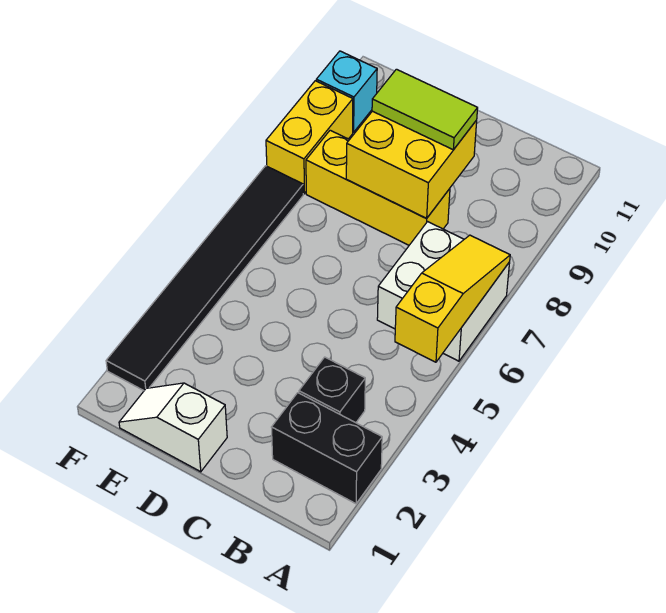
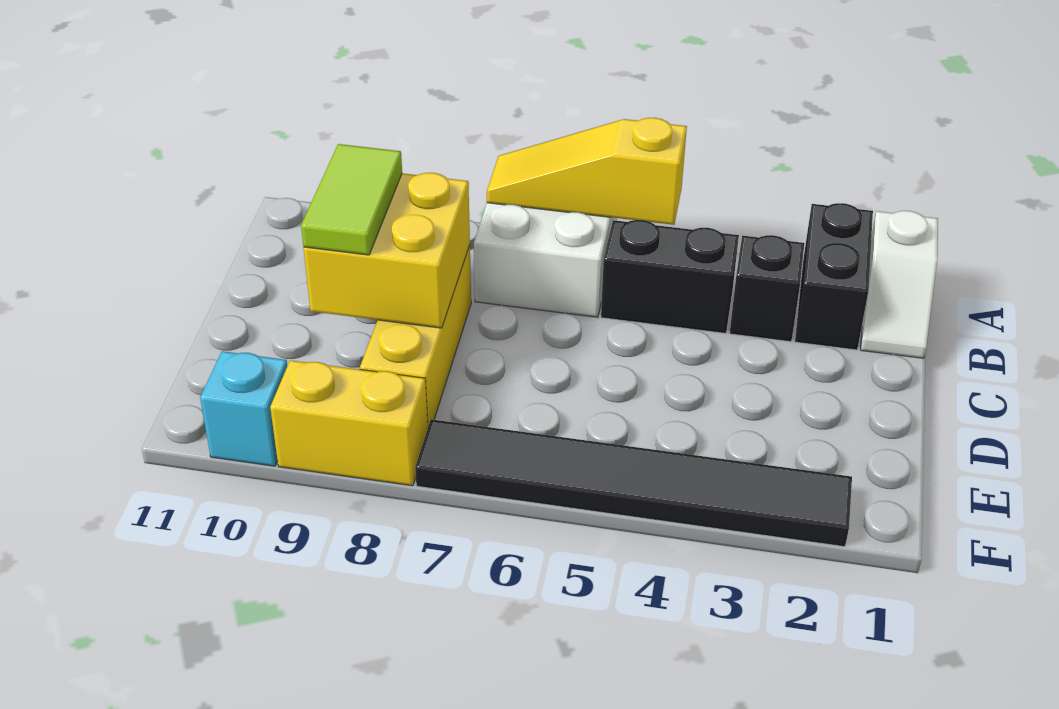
none -> black brick B4:B5 level 1
white slope D1:E1 level 1 top D -> white slope A1:B1 level 1 top A

